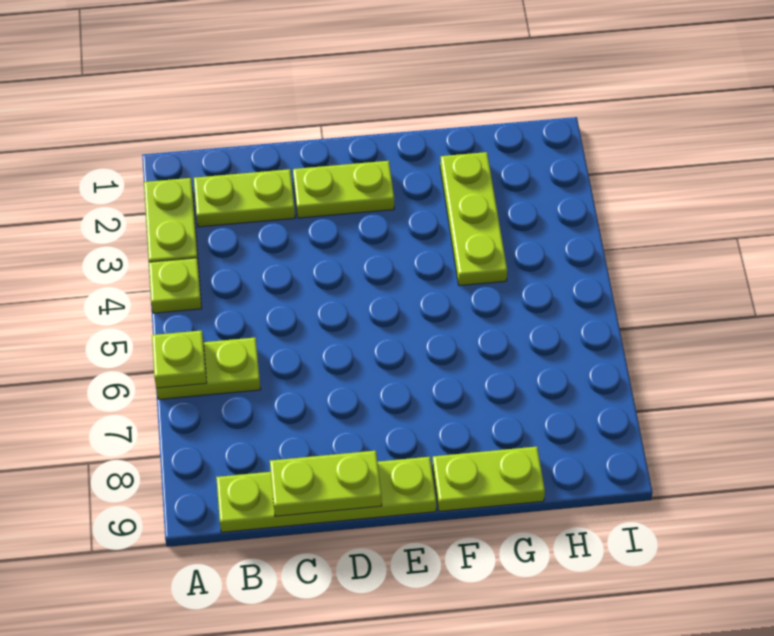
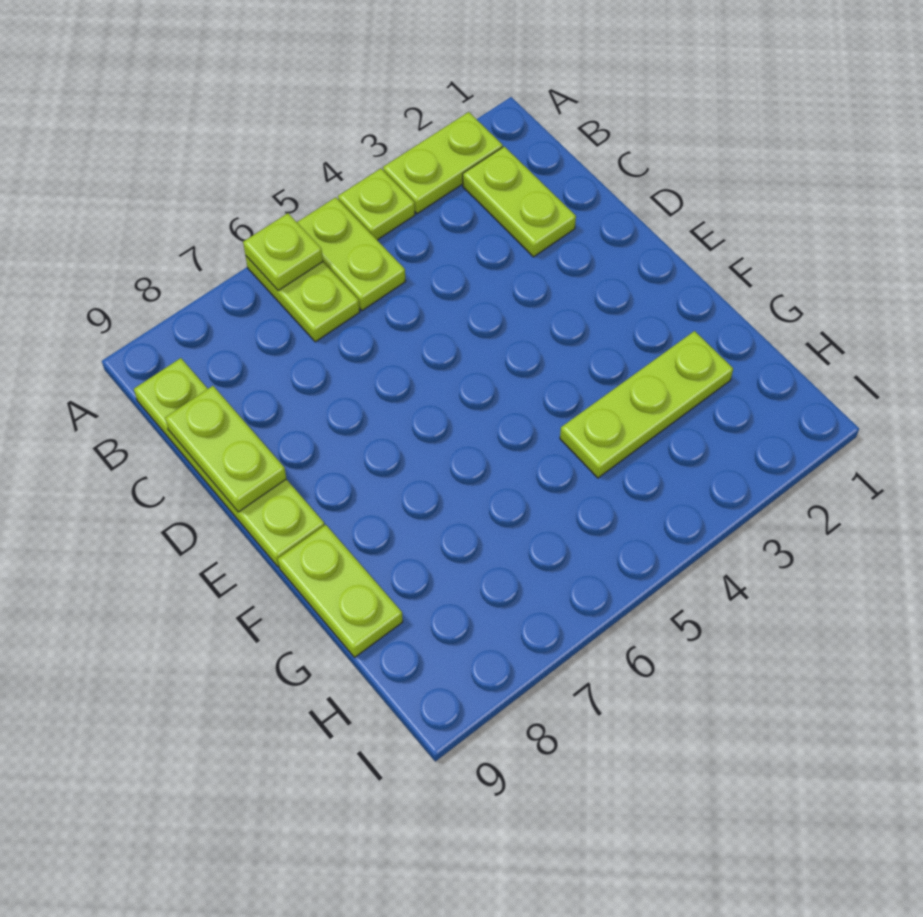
lime plate D2:E2 level 1 -> lime plate A5:B5 level 1

